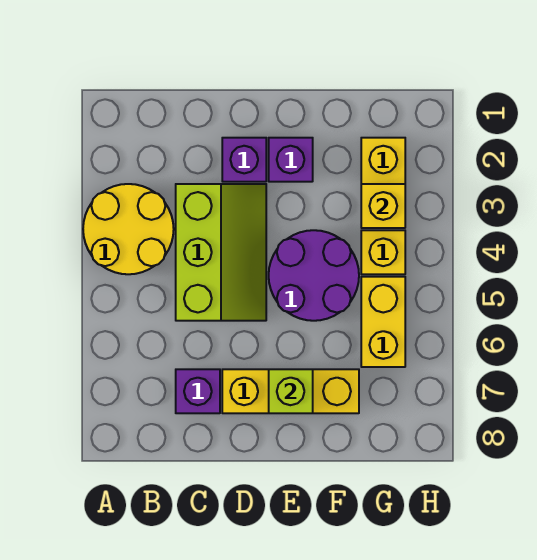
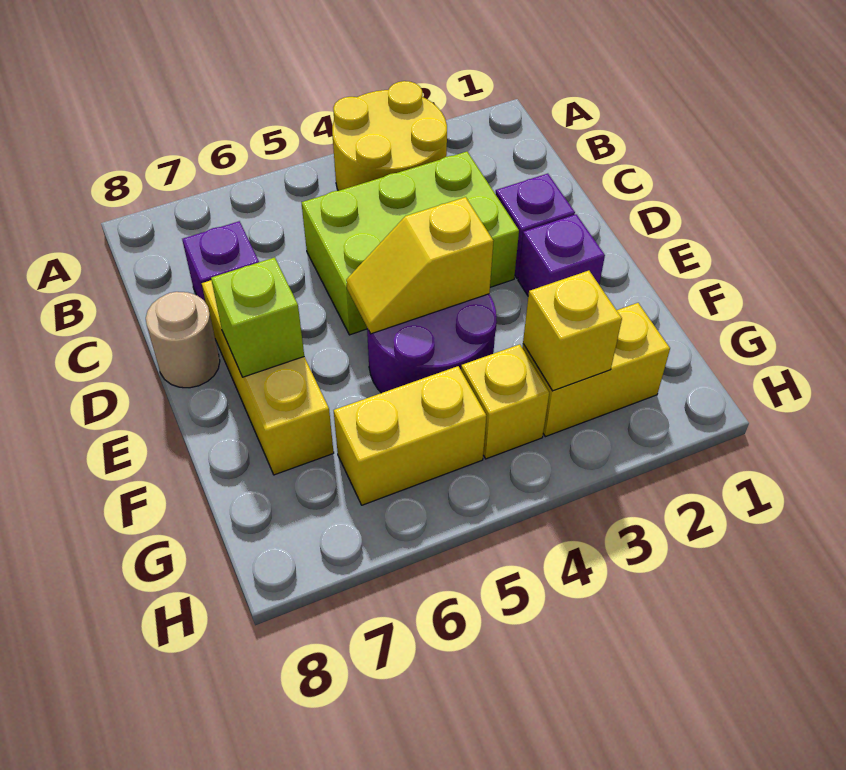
lime slope C3:D5 level 1 top C -> lime brick C3:D5 level 1
none -> tan round brick D8 level 1
none -> yellow slope E4:E5 level 2 top 4

